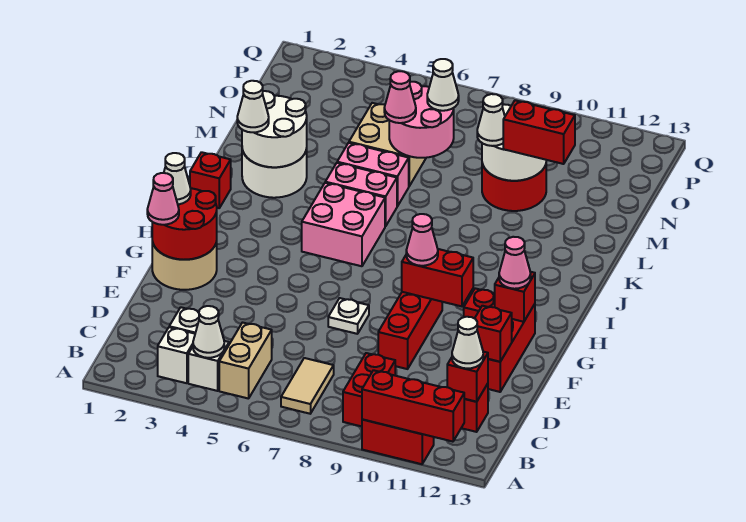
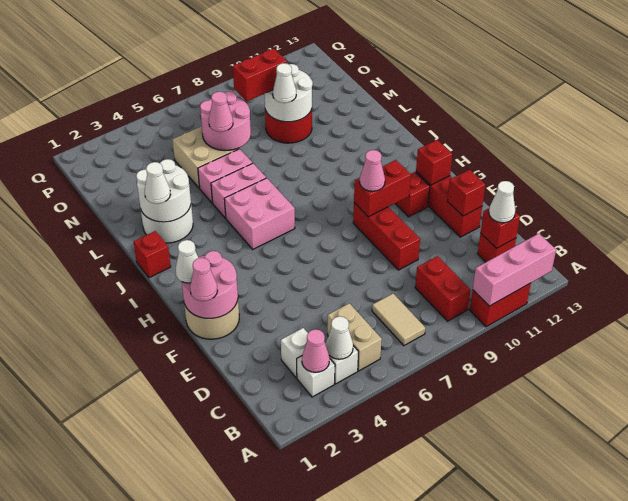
red brick A10:A12 level 2 -> pink brick A10:A12 level 2
red round brick F1:G2 level 2 -> pink round brick F1:G2 level 2
white plate F7 level 1 -> none
pink cone G12 level 3 -> pink cone B3 level 2
red brick M10:M11 level 3 -> red brick N8:N9 level 3
white cone N7 level 3 -> none

